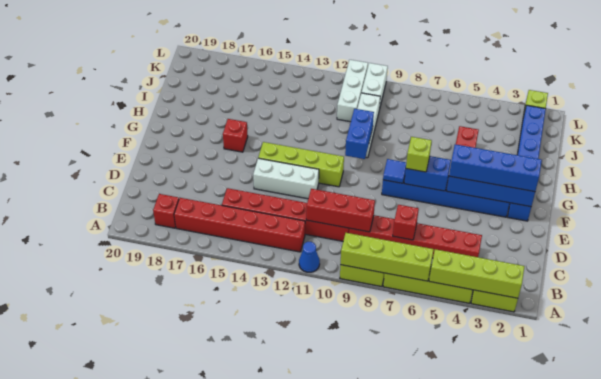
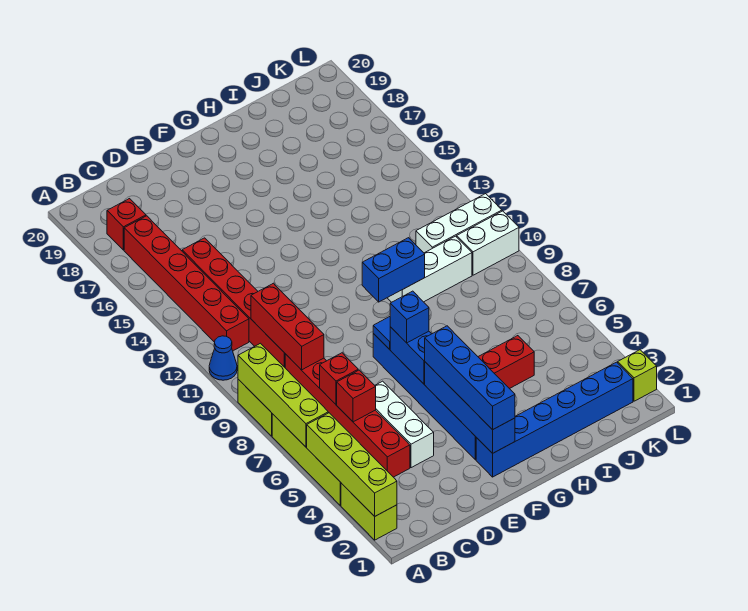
white brick E12:E14 level 1 -> white brick D4:D6 level 1
lime brick F7 level 3 -> blue brick F7 level 3
lime brick F11:F14 level 1 -> none
red brick G16 level 1 -> red brick C6 level 2

